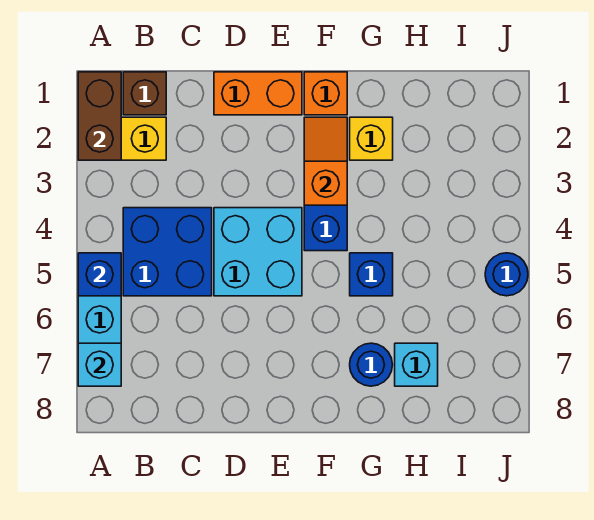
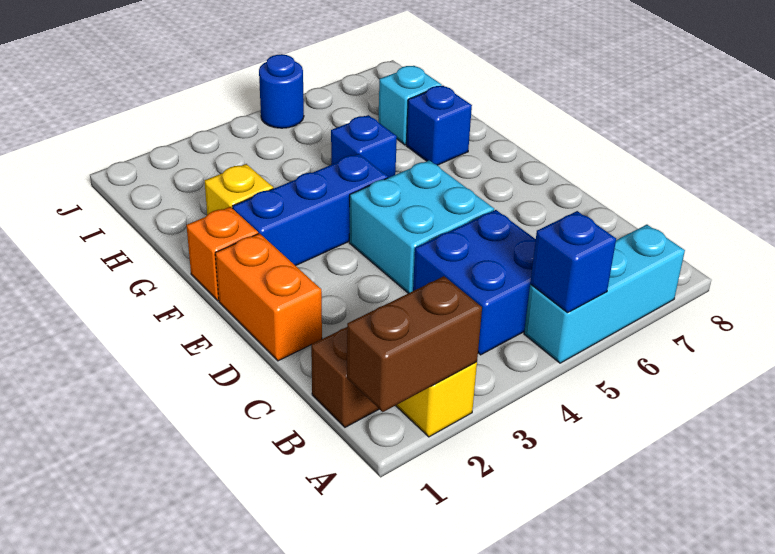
cyan brick A7 level 2 -> none
orange slope F2:F3 level 2 top 3 -> none
blue round brick G7 level 1 -> blue brick G7 level 1

